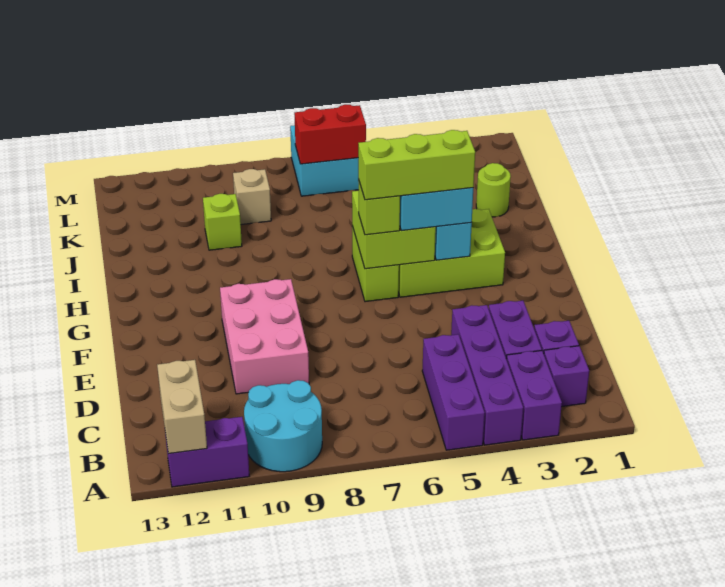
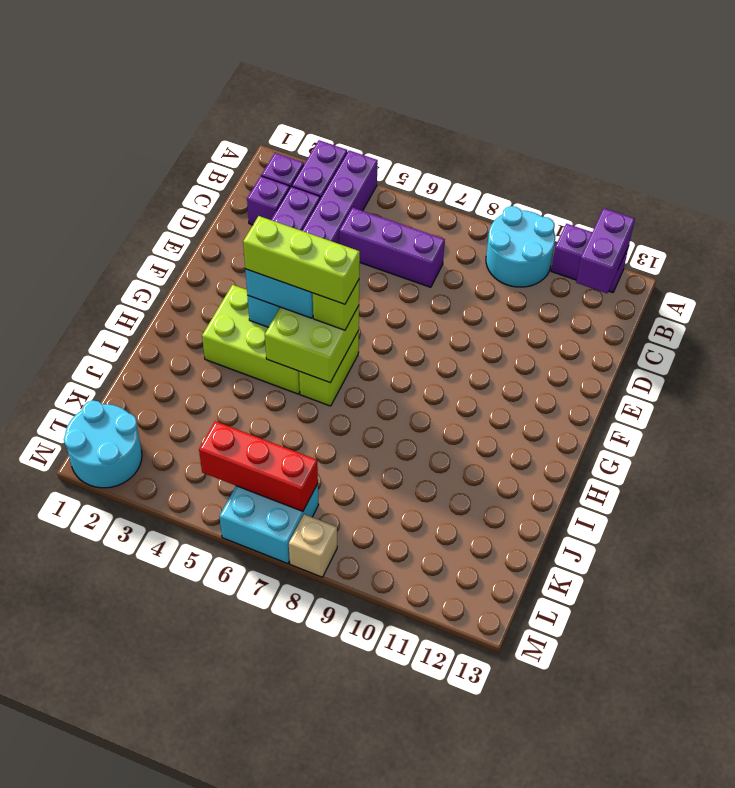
purple brick A5:C5 level 1 -> purple brick C5:C7 level 1
tan brick A12:B12 level 2 -> purple brick A12:B12 level 2
pink brick D9:F10 level 1 -> none
lime round brick J2 level 1 -> none
lime brick J10 level 1 -> none
tan brick K9 level 1 -> tan brick M8 level 1
none -> cyan round brick L1:M2 level 1
red brick L6:L7 level 2 -> red brick L5:L7 level 2

